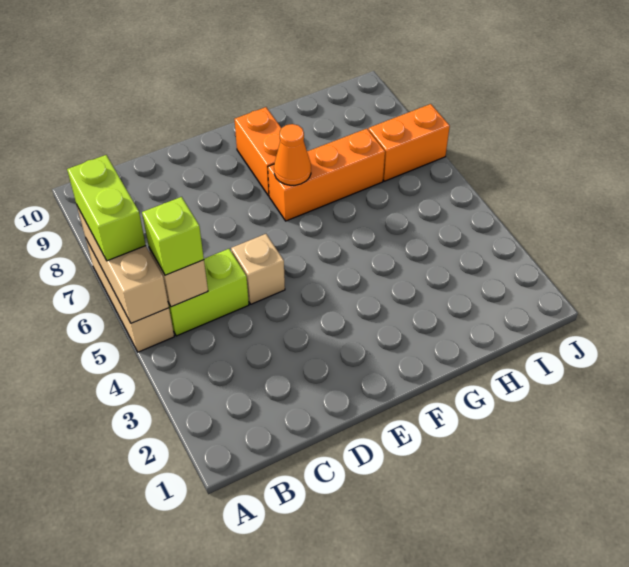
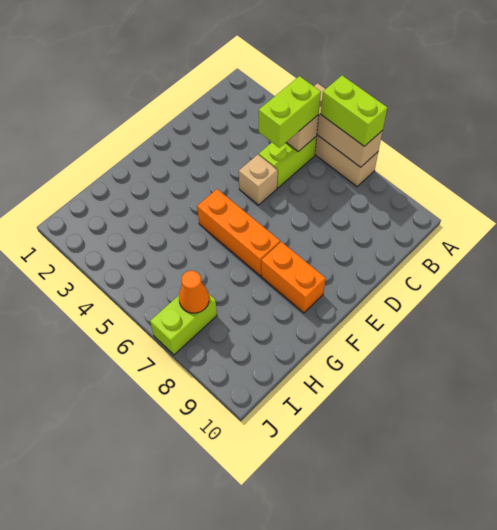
lime brick B5 level 3 -> lime brick B5:C5 level 3
orange brick F7:H7 level 1 -> orange brick F5:F7 level 1
orange cone F7 level 2 -> orange cone I7 level 2
orange brick I7:J7 level 1 -> lime brick I7:J7 level 1

